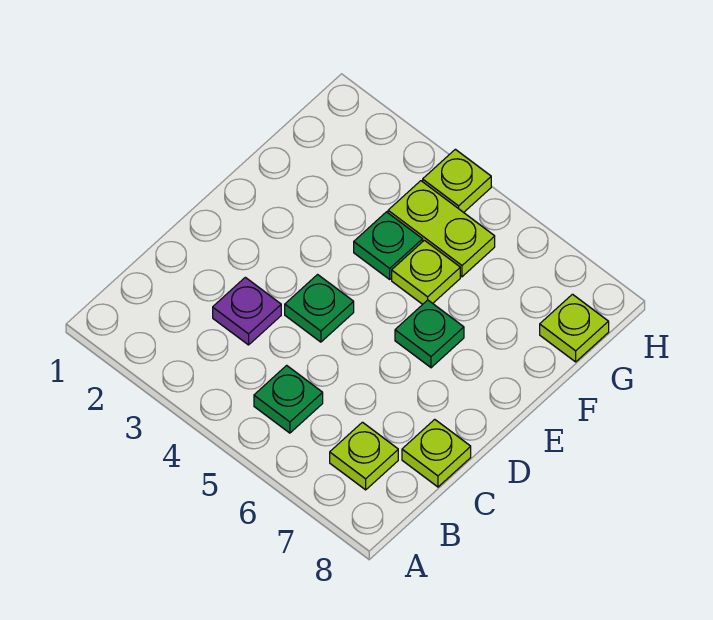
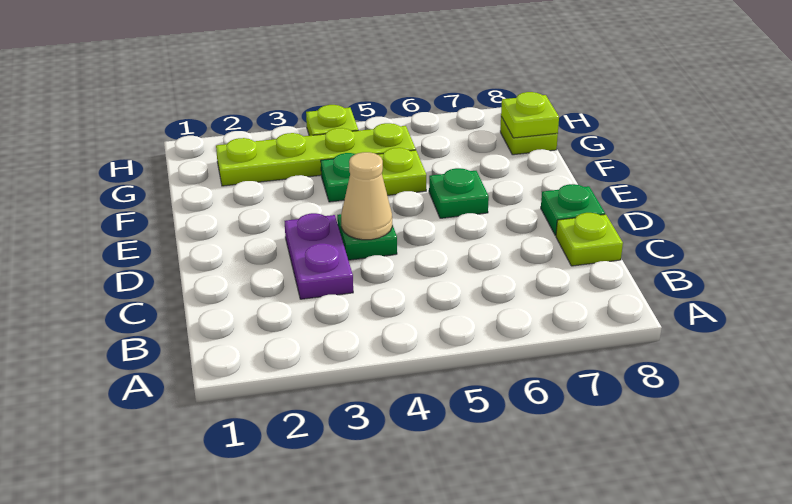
green plate B5 level 1 -> green plate D8 level 1
lime plate B7 level 1 -> lime plate G8 level 2
purple plate C3 level 1 -> purple plate C3:D3 level 1
none -> tan cone D4 level 2
lime plate G4:G5 level 1 -> lime plate G2:G5 level 1

